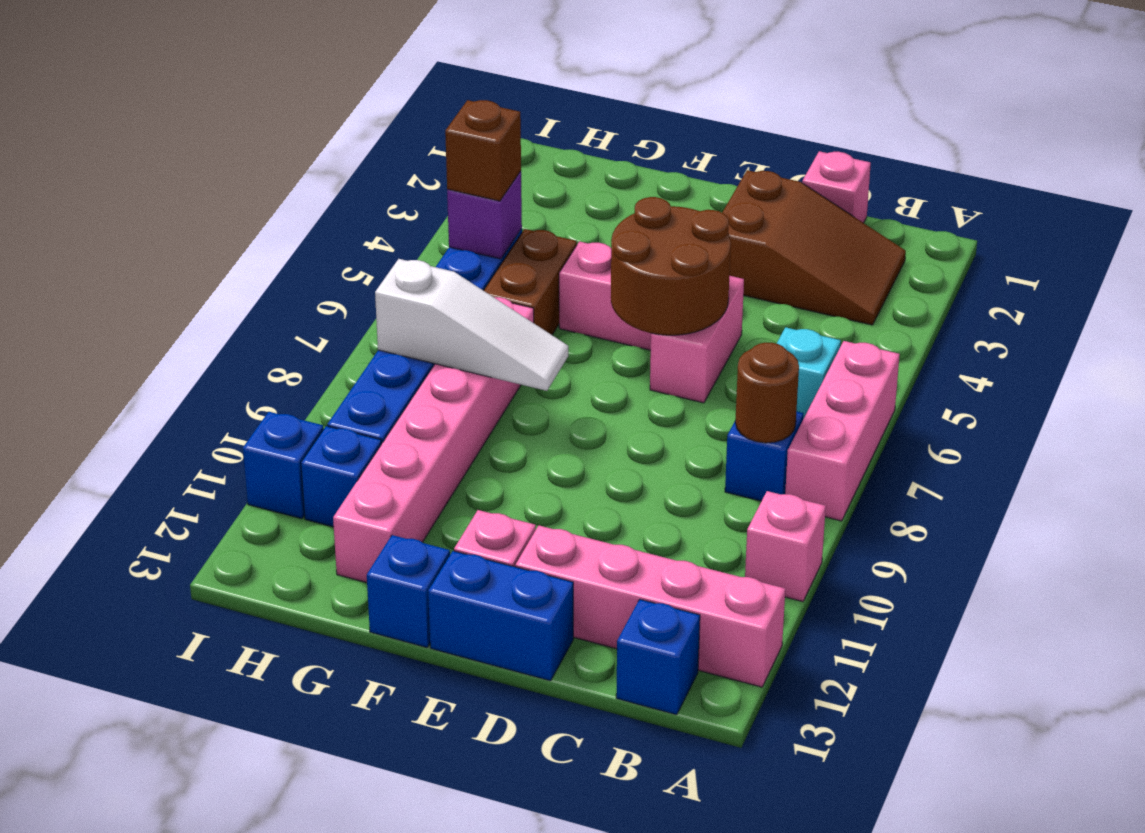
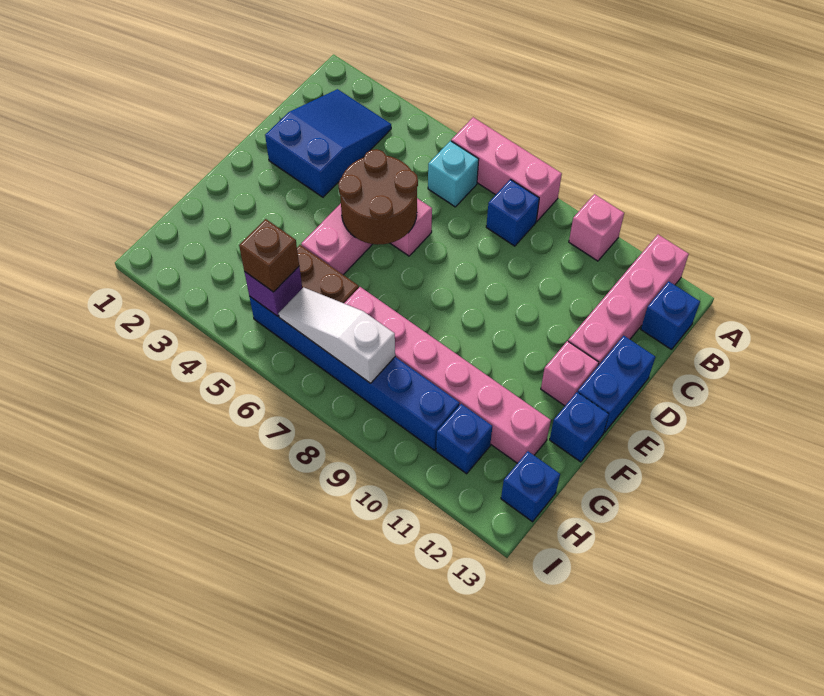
brown slope B2:D3 level 1 top D -> blue slope B2:D3 level 1 top D
brown round brick B8 level 2 -> none
pink brick C1 level 1 -> none
white slope F8:H8 level 2 top H -> white slope H6:H8 level 2 top 8
blue brick I11 level 1 -> blue brick H13 level 1

